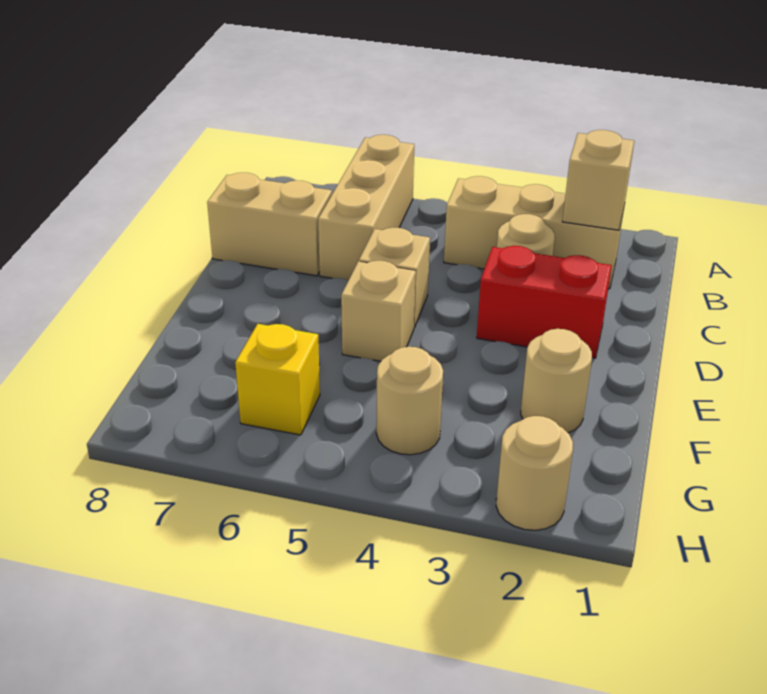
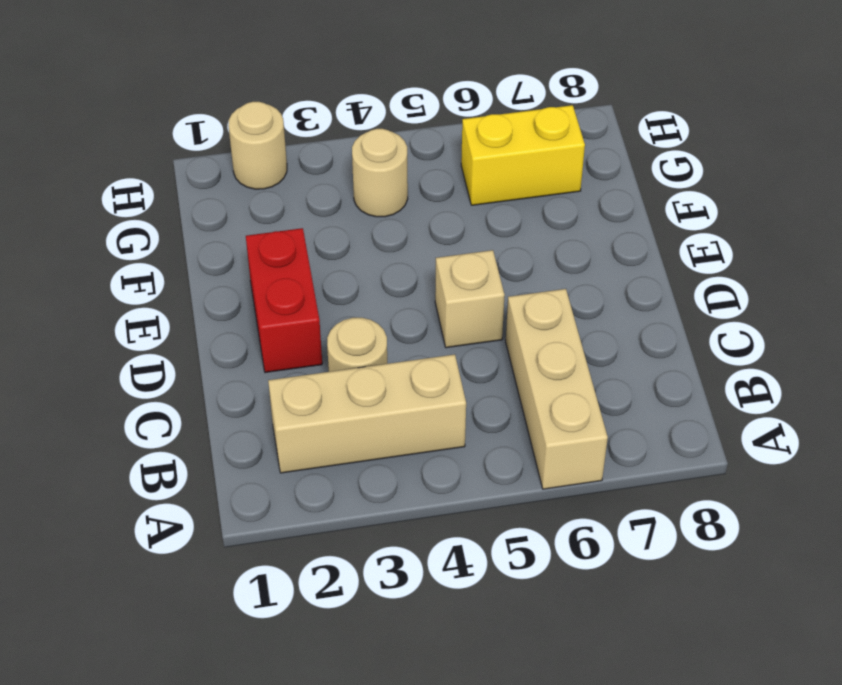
tan brick B2 level 2 -> none
tan brick C7:C8 level 1 -> none
red brick D2:D3 level 1 -> red brick D2:E2 level 1
tan brick E5 level 1 -> none
tan round brick F2 level 1 -> none
yellow brick G6 level 1 -> yellow brick G6:G7 level 1

